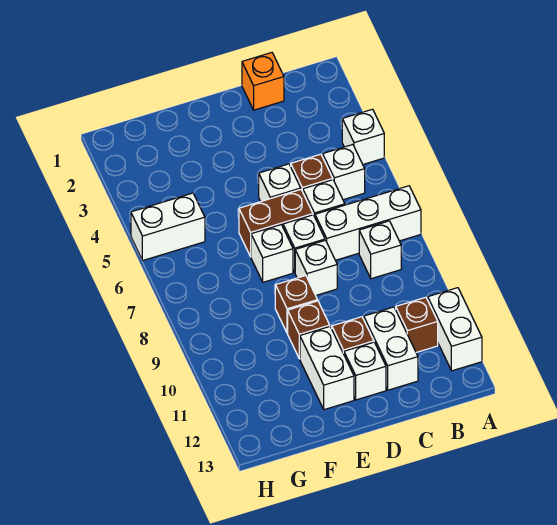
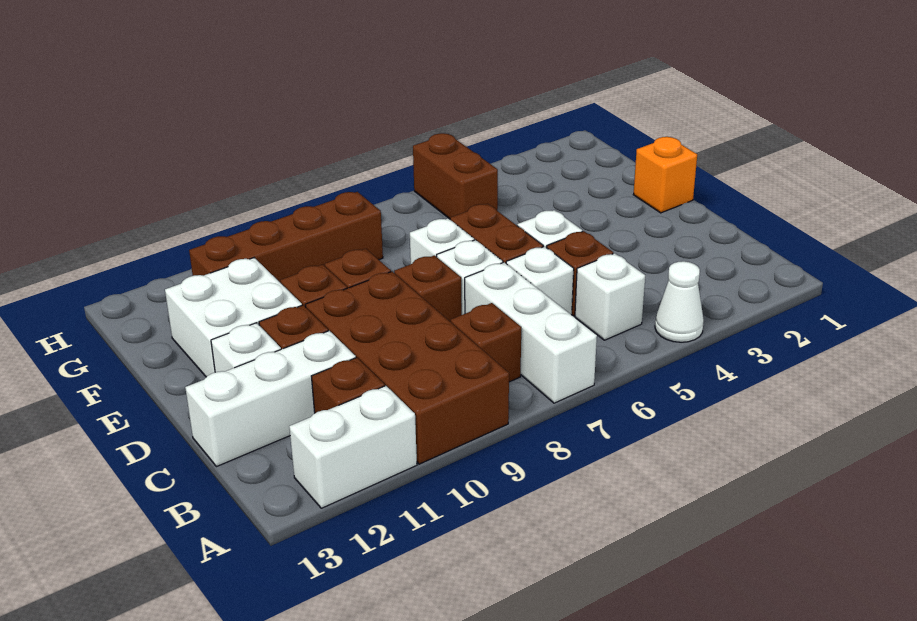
white brick A4 level 1 -> white cone A4 level 1
none -> brown brick A9:D10 level 1
white brick B8 level 1 -> brown brick B8 level 1
orange brick C1 level 1 -> orange brick E1 level 1
white brick C11:C12 level 1 -> white brick C11:C13 level 1
white brick D8 level 1 -> brown brick D8 level 1
white brick E11:E12 level 1 -> white brick E11:F12 level 1
white brick G5:H5 level 1 -> brown brick G5:H5 level 1
none -> brown brick G8:G11 level 1

